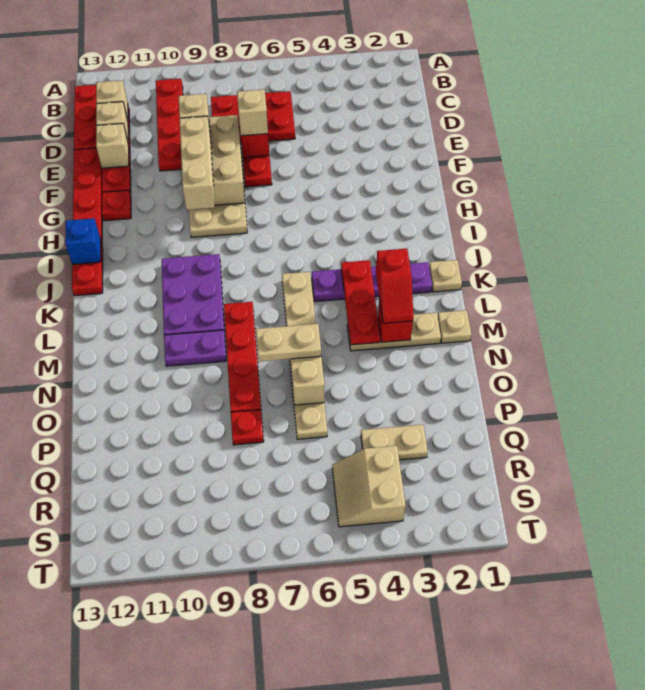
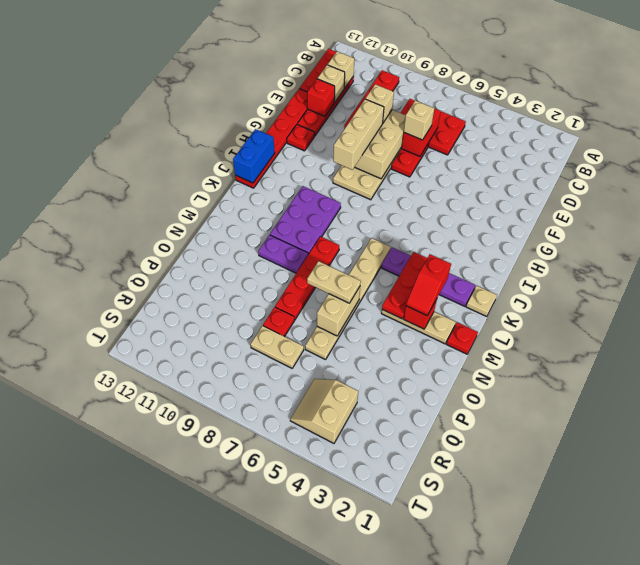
tan brick E12 level 2 -> red brick E12 level 2
blue brick I13 level 2 -> blue brick I13:J13 level 2
tan plate M1 level 1 -> red plate M1 level 1
tan plate Q3:Q4 level 1 -> tan plate Q7:Q8 level 1

